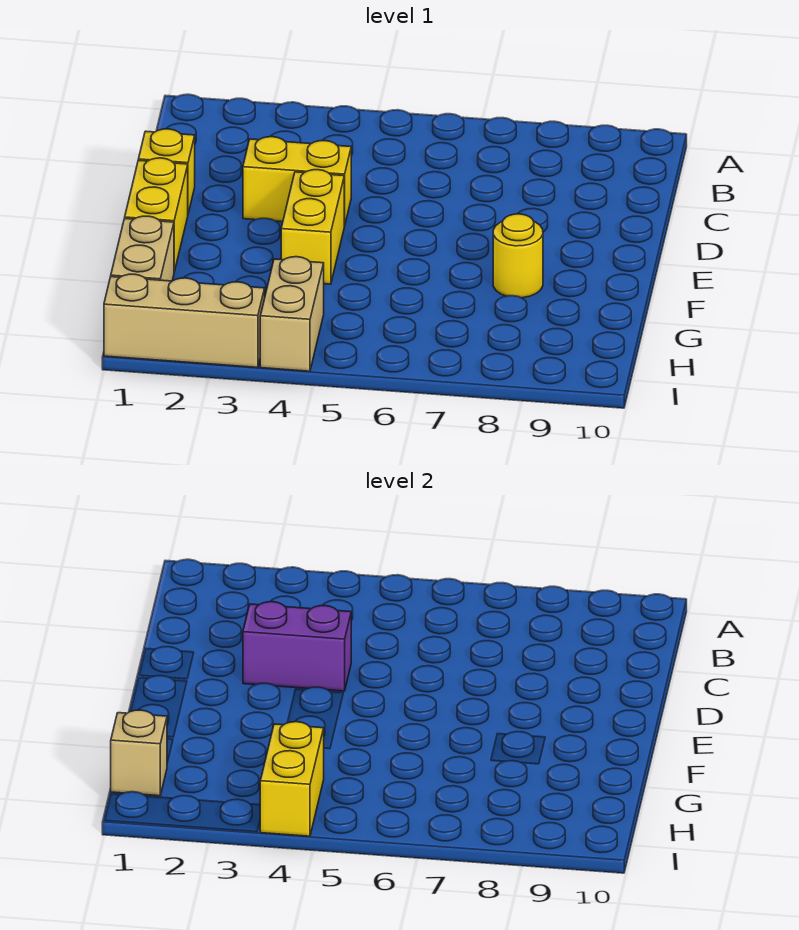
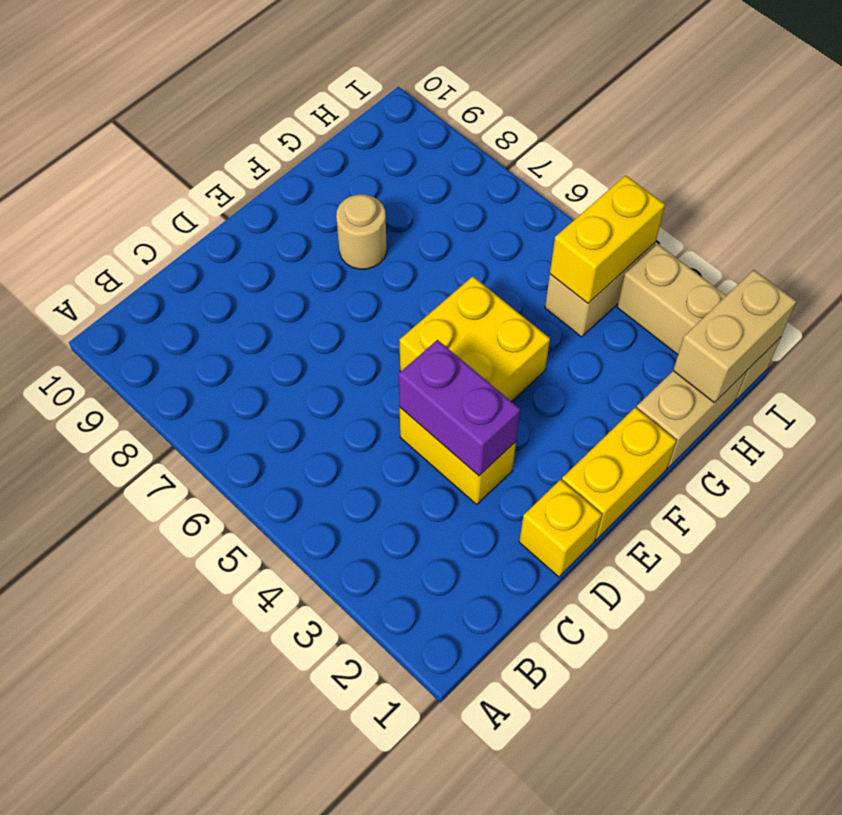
yellow brick E4:F4 level 1 -> yellow brick E4:F5 level 1
yellow round brick F8 level 1 -> tan round brick F8 level 1
tan brick H1 level 2 -> tan brick H1:I1 level 2

